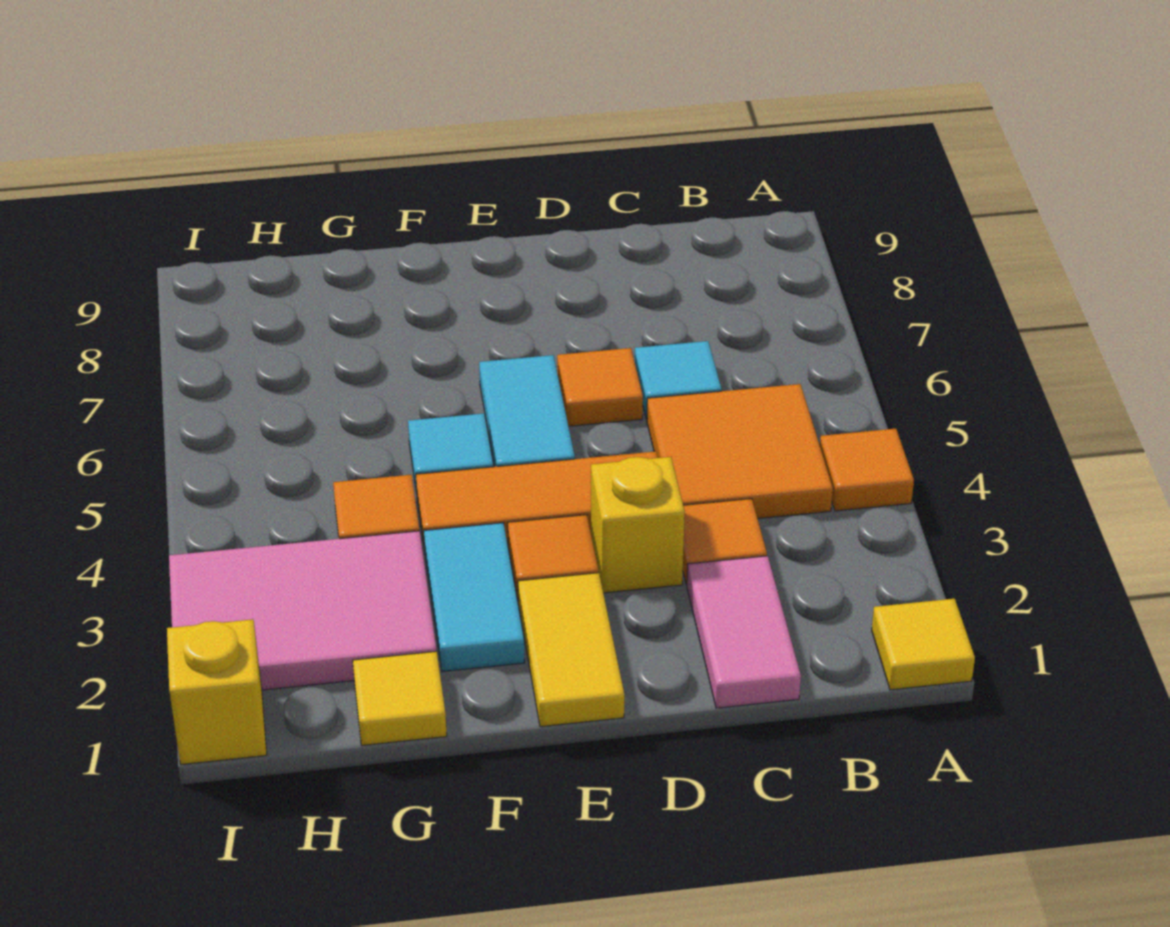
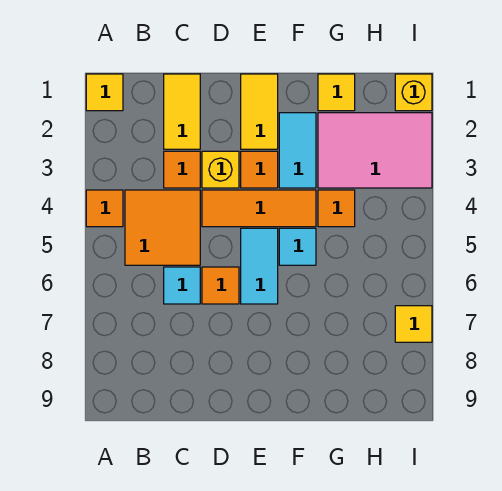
pink tile C1:C2 level 1 -> yellow tile C1:C2 level 1
none -> yellow tile I7 level 1

